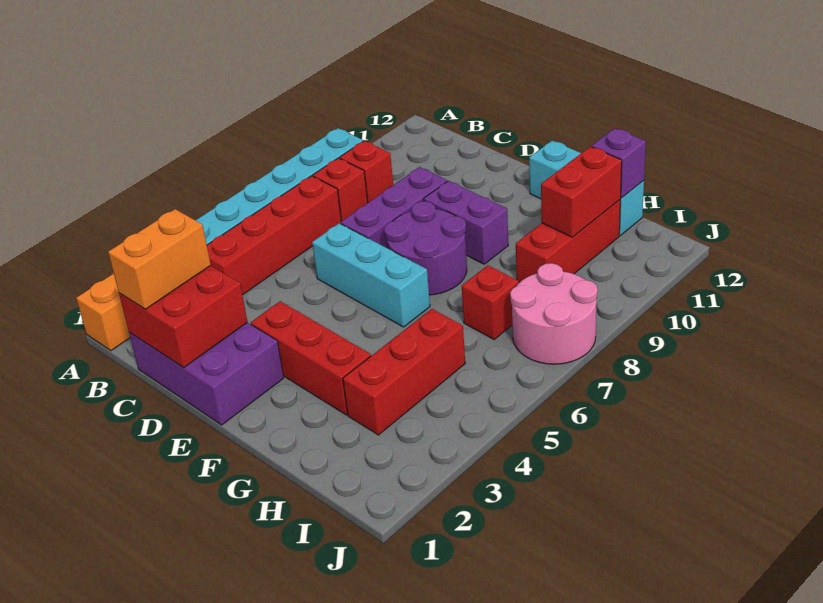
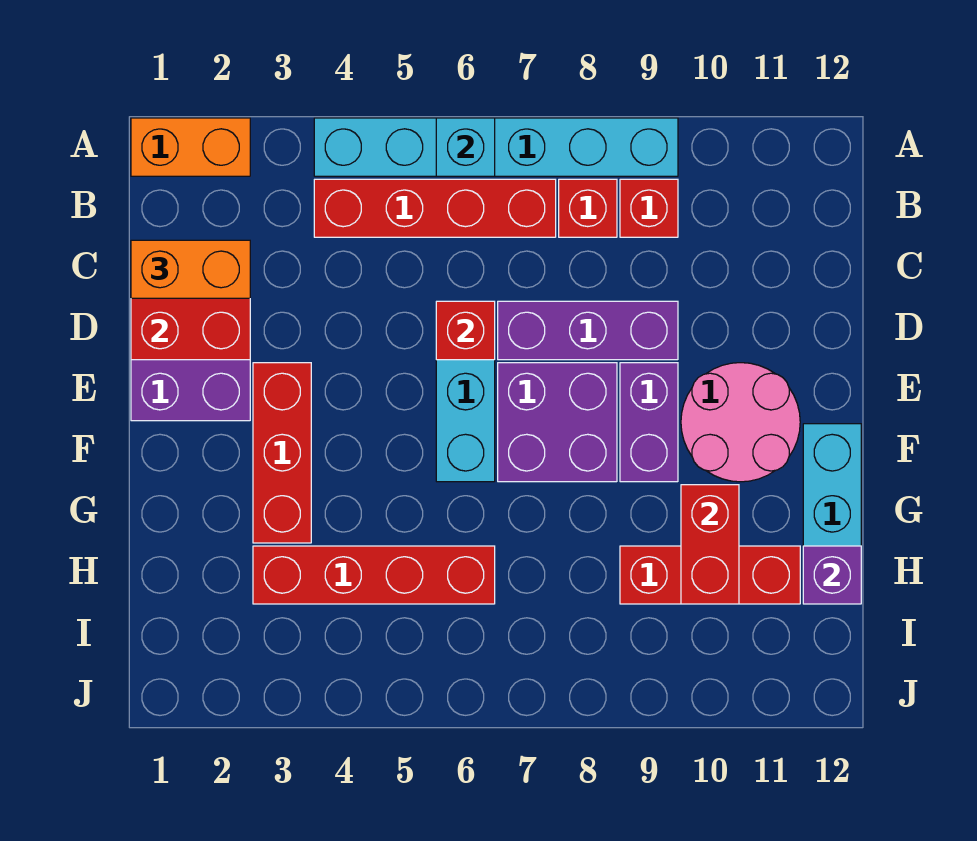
none -> cyan brick A6 level 2
purple round brick E7:F8 level 1 -> purple brick E7:F8 level 1
red brick H3:H5 level 1 -> red brick H3:H6 level 1
red brick H7 level 1 -> red brick D6 level 2
red brick H10:H11 level 2 -> red brick G10:H10 level 2
pink round brick I7:J8 level 1 -> pink round brick E10:F11 level 1

